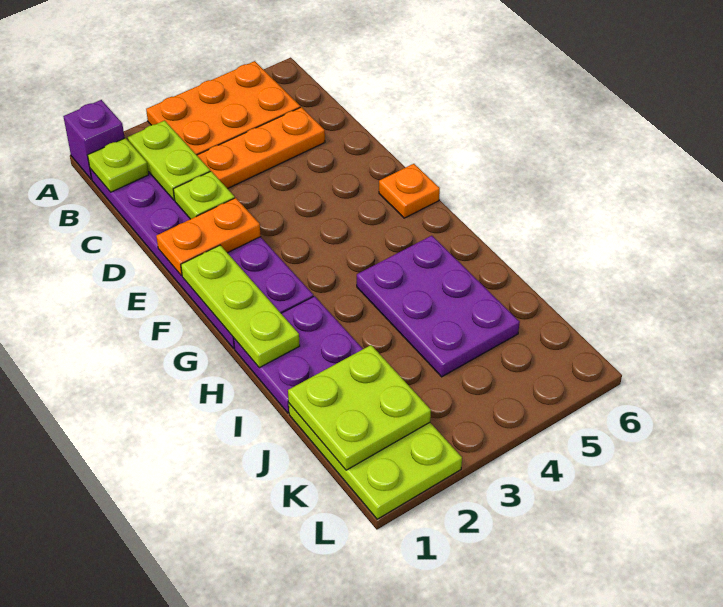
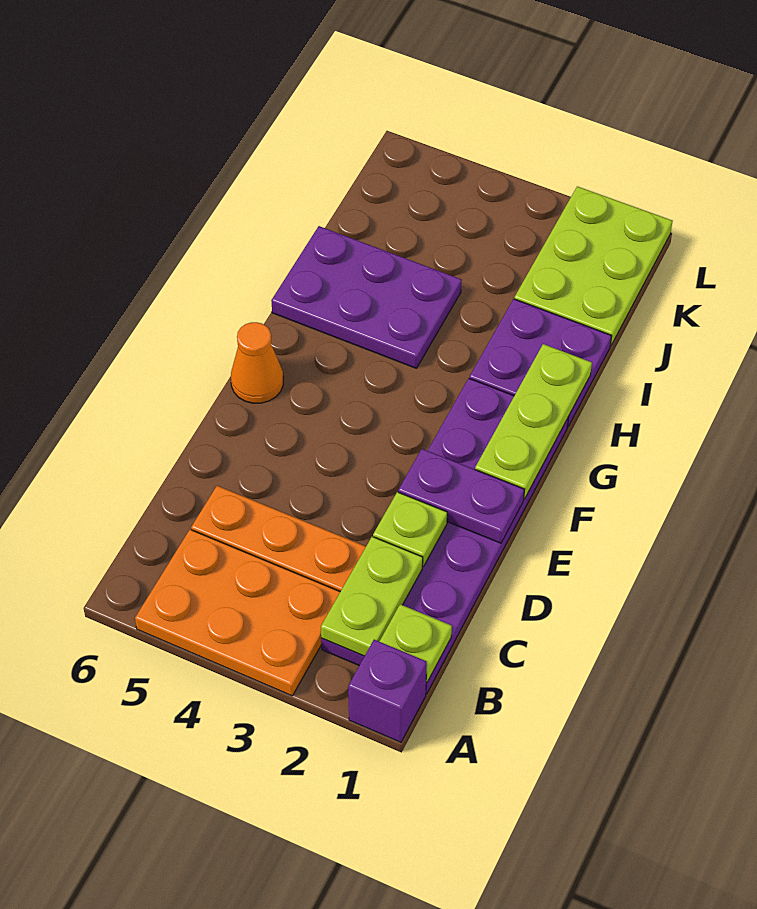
orange plate E1:E2 level 2 -> purple plate E1:E2 level 2
orange plate F6 level 1 -> orange cone F6 level 1
purple plate H4:J5 level 1 -> purple plate H4:I6 level 1
lime plate J1:K2 level 2 -> none

